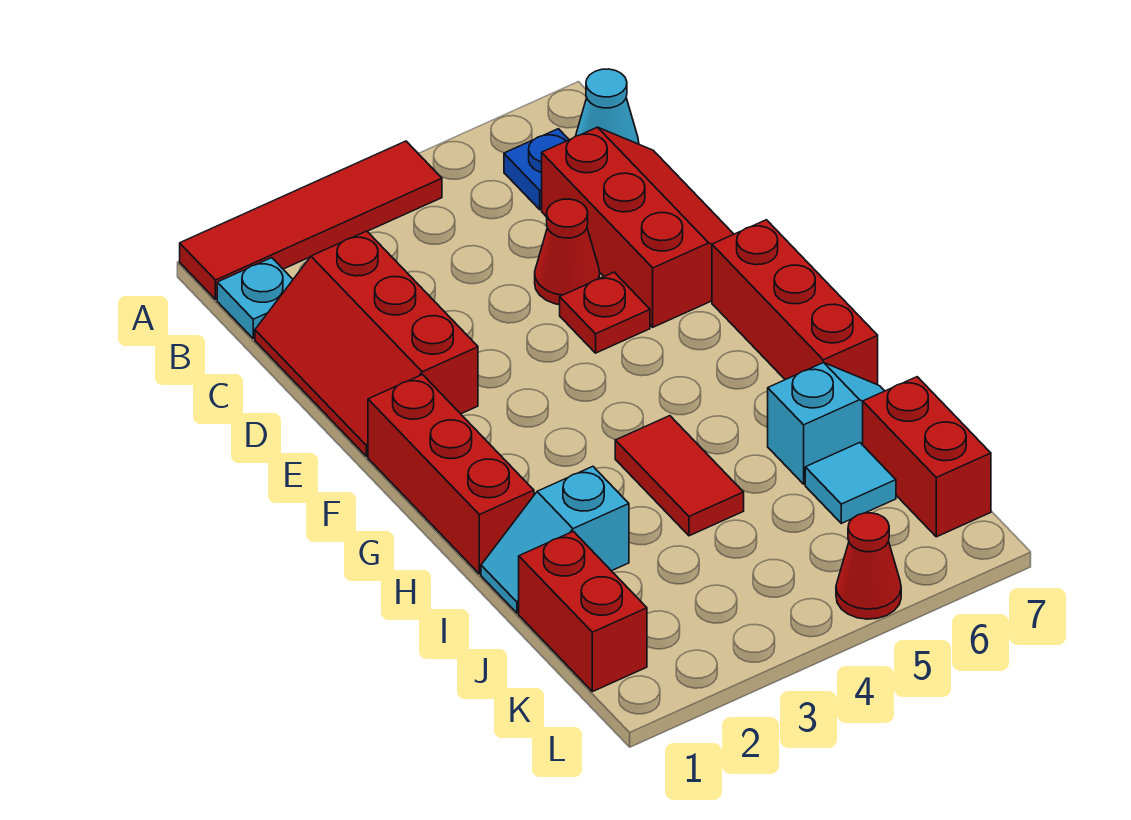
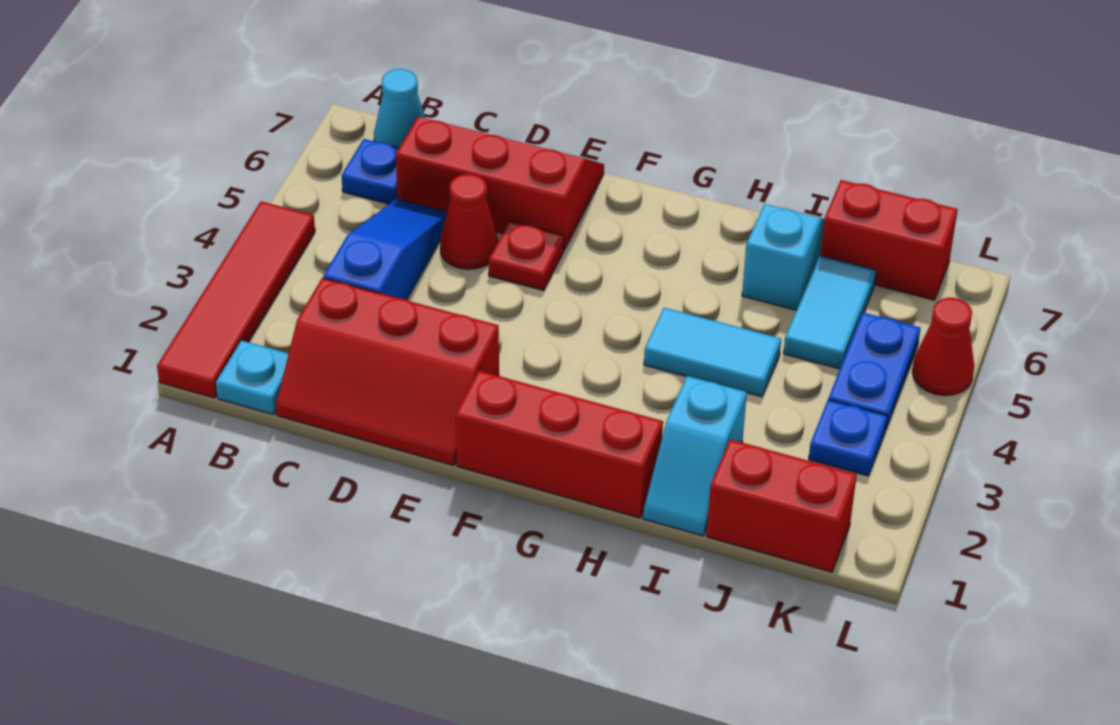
none -> blue slope C3:C5 level 1 top 3
red brick F7:H7 level 1 -> none
red tile H4:I4 level 1 -> cyan tile H4:I4 level 1
cyan tile J6 level 1 -> cyan tile J5:J6 level 1
none -> blue plate K3 level 1
none -> blue plate K4:K5 level 1

